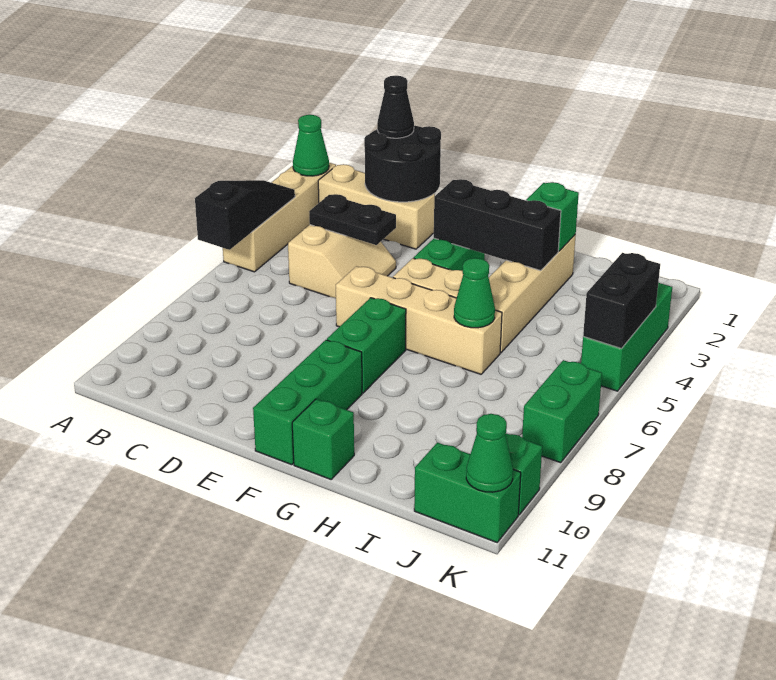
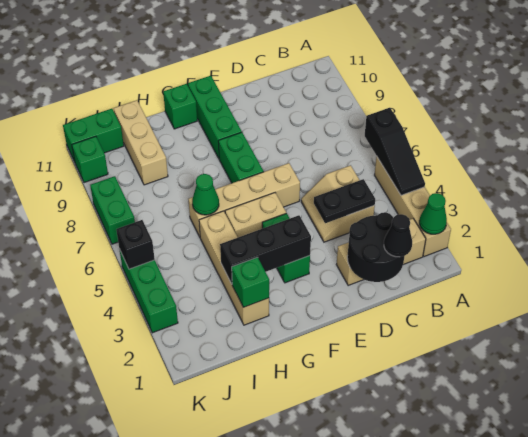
none -> tan brick I9:I11 level 1
black brick K4:K5 level 2 -> black brick K5 level 2
green cone K11 level 2 -> none

